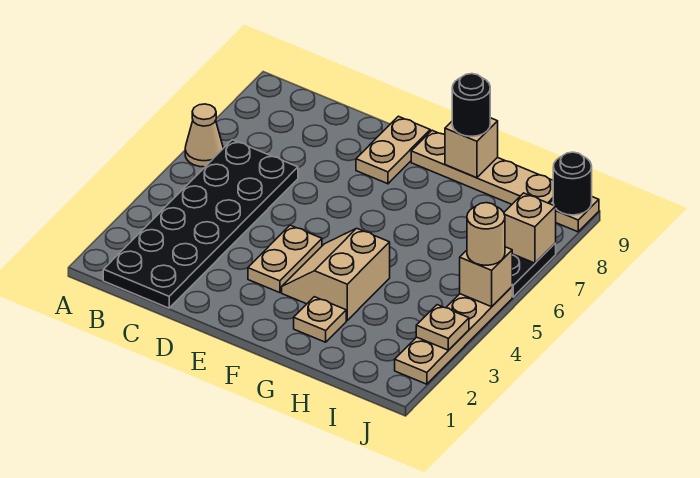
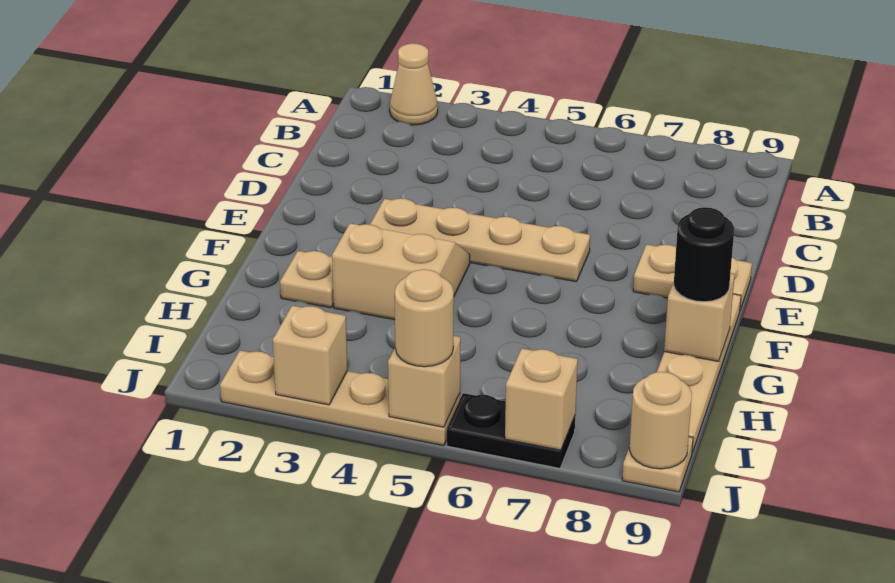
tan cone A6 level 1 -> tan cone A2 level 1
black plate B1:C6 level 1 -> none
tan plate E3:E4 level 1 -> tan plate E3:E6 level 1
tan plate J3 level 2 -> tan brick J3 level 2
black round brick J9 level 2 -> tan round brick J9 level 2

